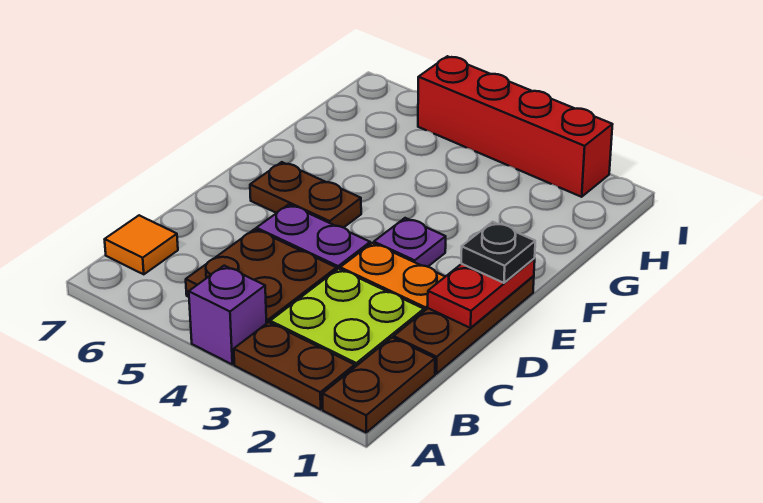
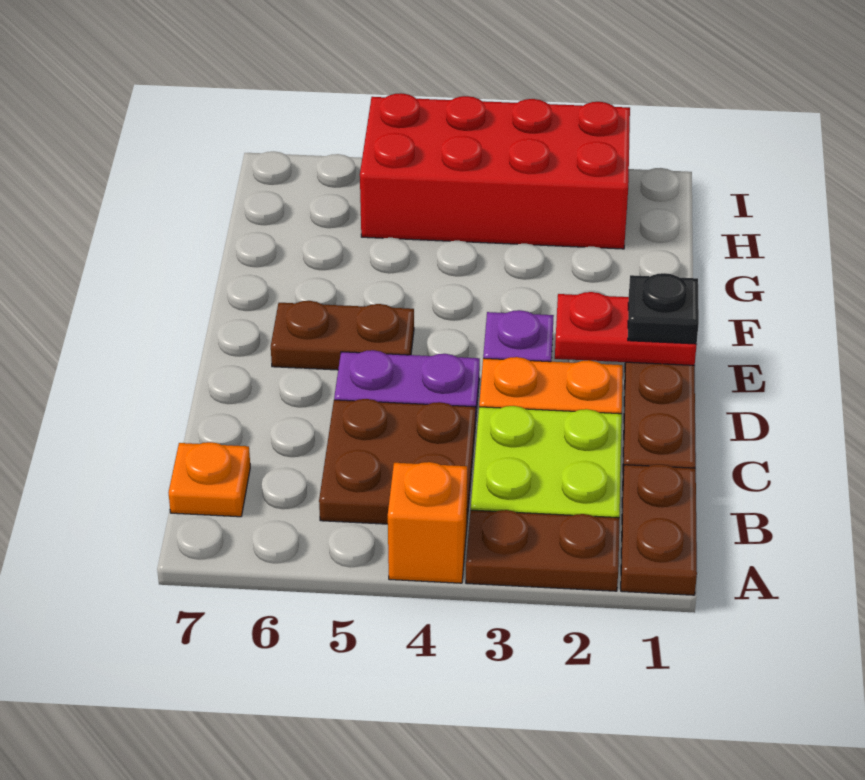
purple brick A4 level 1 -> orange brick A4 level 1
orange tile B7 level 1 -> orange plate B7 level 1
red plate D1:E1 level 2 -> red plate E1:E2 level 2
red brick I2:I5 level 1 -> red brick H2:I5 level 1

